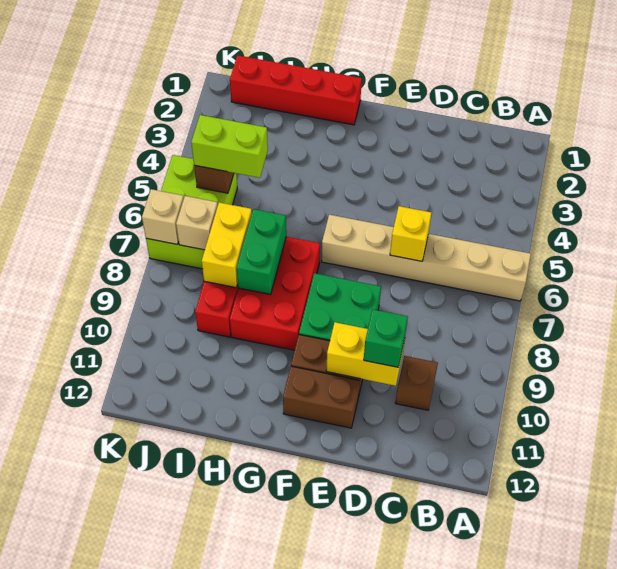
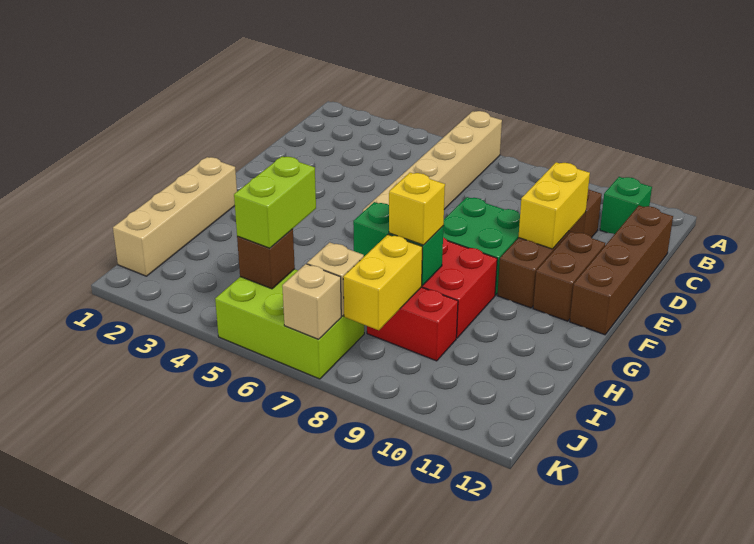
none -> brown brick C12:F12 level 1
yellow brick D6 level 2 -> yellow brick H8 level 3
green brick D10 level 3 -> green brick B11 level 1
red brick G1:J1 level 1 -> tan brick G1:J1 level 1
yellow brick I7:I8 level 2 -> yellow brick I8:J8 level 2

